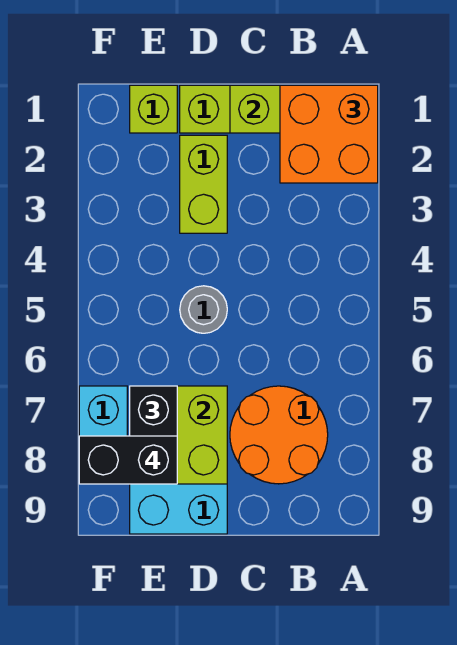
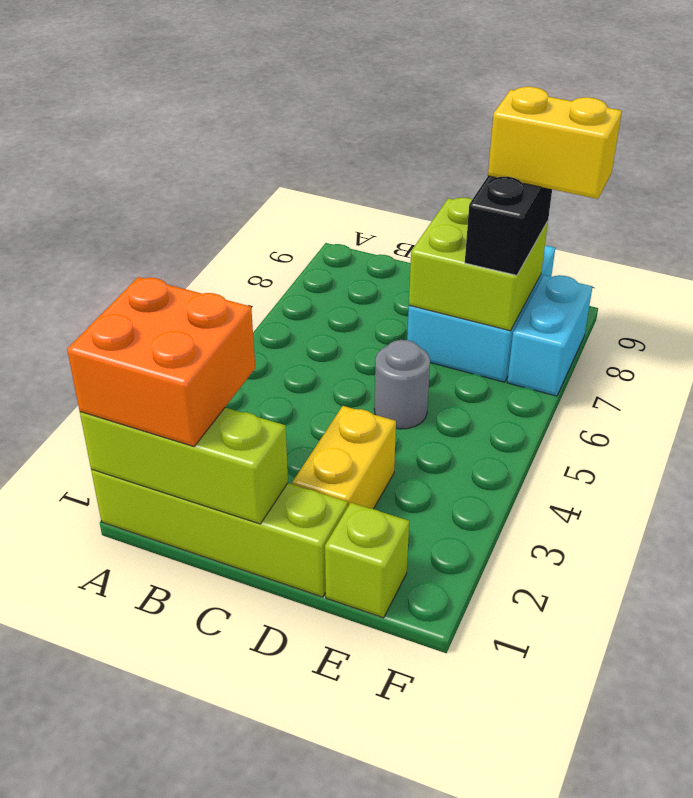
orange round brick B7:C8 level 1 -> none
lime brick D2:D3 level 1 -> yellow brick D2:D3 level 1
black brick E8:F8 level 4 -> yellow brick E8:F8 level 4

